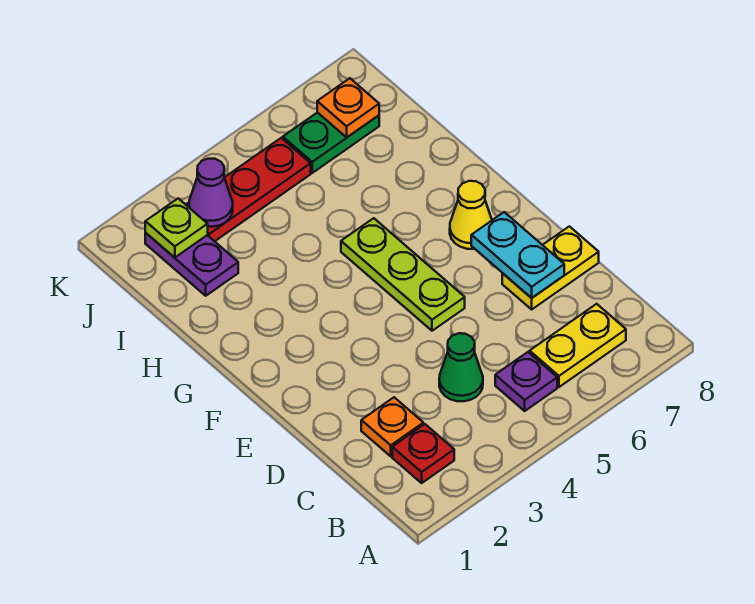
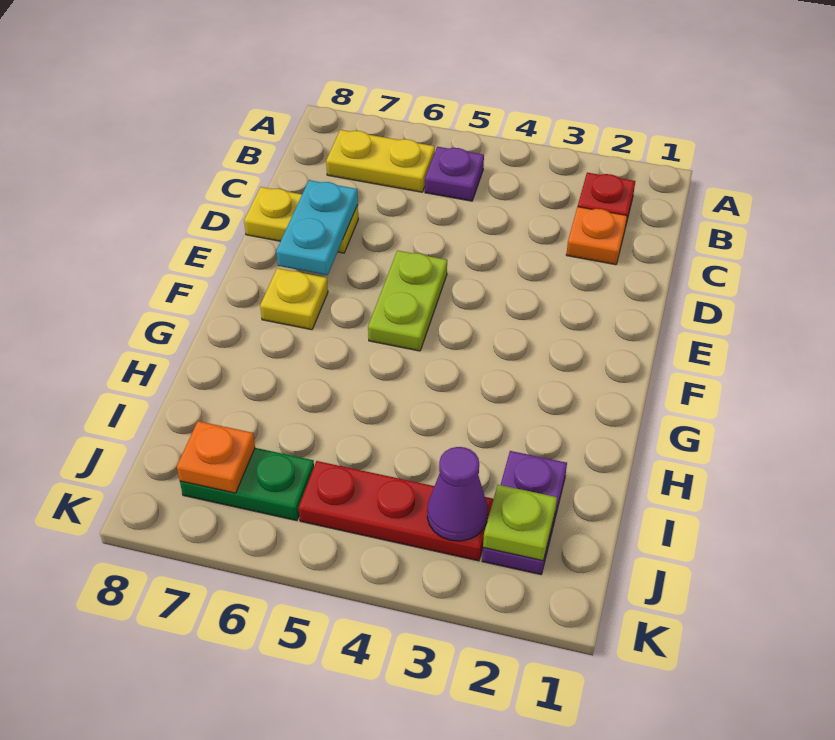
green cone C4 level 1 -> none
lime plate E5:G5 level 1 -> lime plate E5:F5 level 1
yellow cone F7 level 1 -> yellow plate F7 level 1

